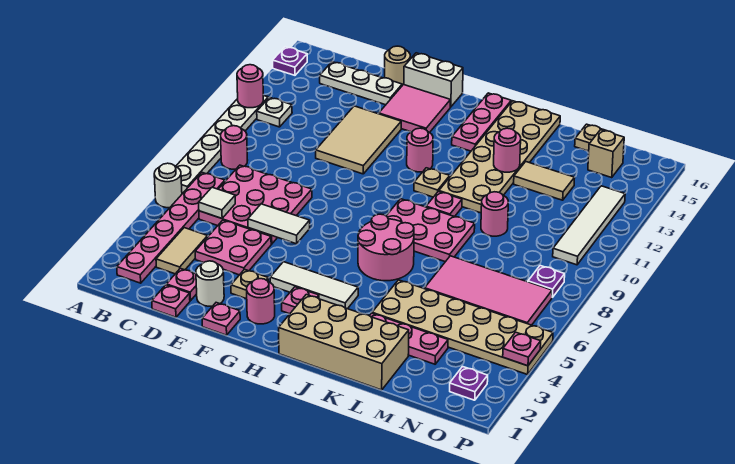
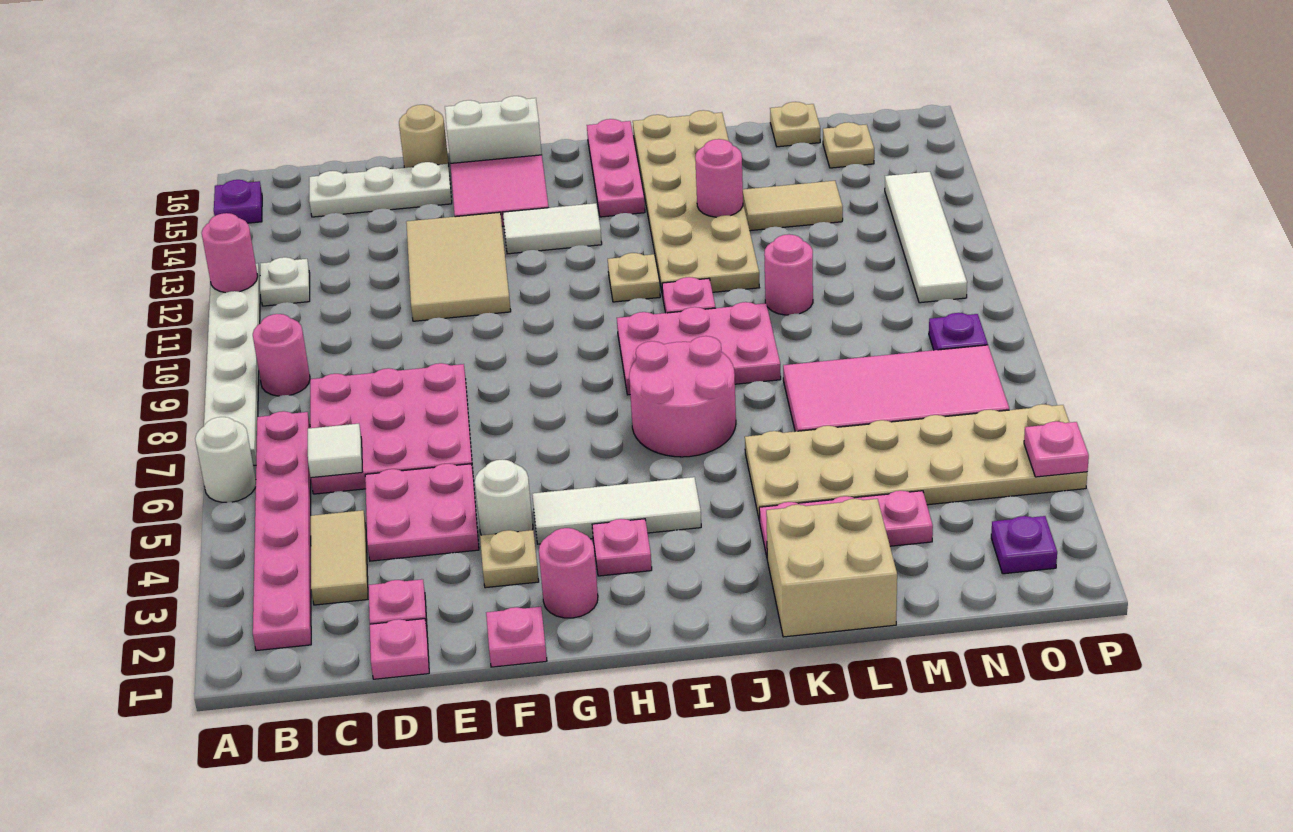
white round brick E2 level 1 -> white round brick F4 level 1
white tile E6:F6 level 2 -> white tile G13:H13 level 1
pink round brick H12 level 1 -> none
tan brick I1:L2 level 1 -> tan brick K1:L2 level 1
tan brick N15 level 1 -> tan plate N15 level 1

